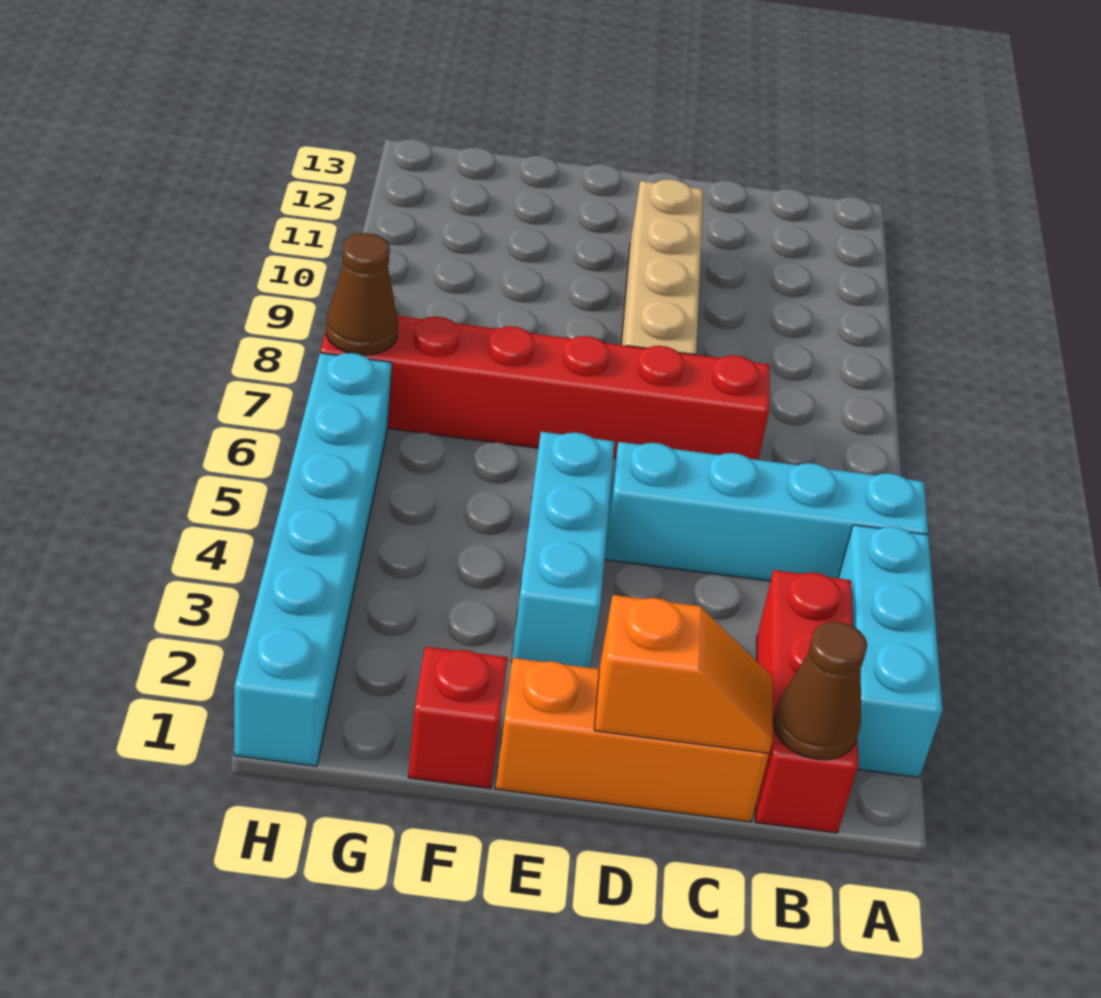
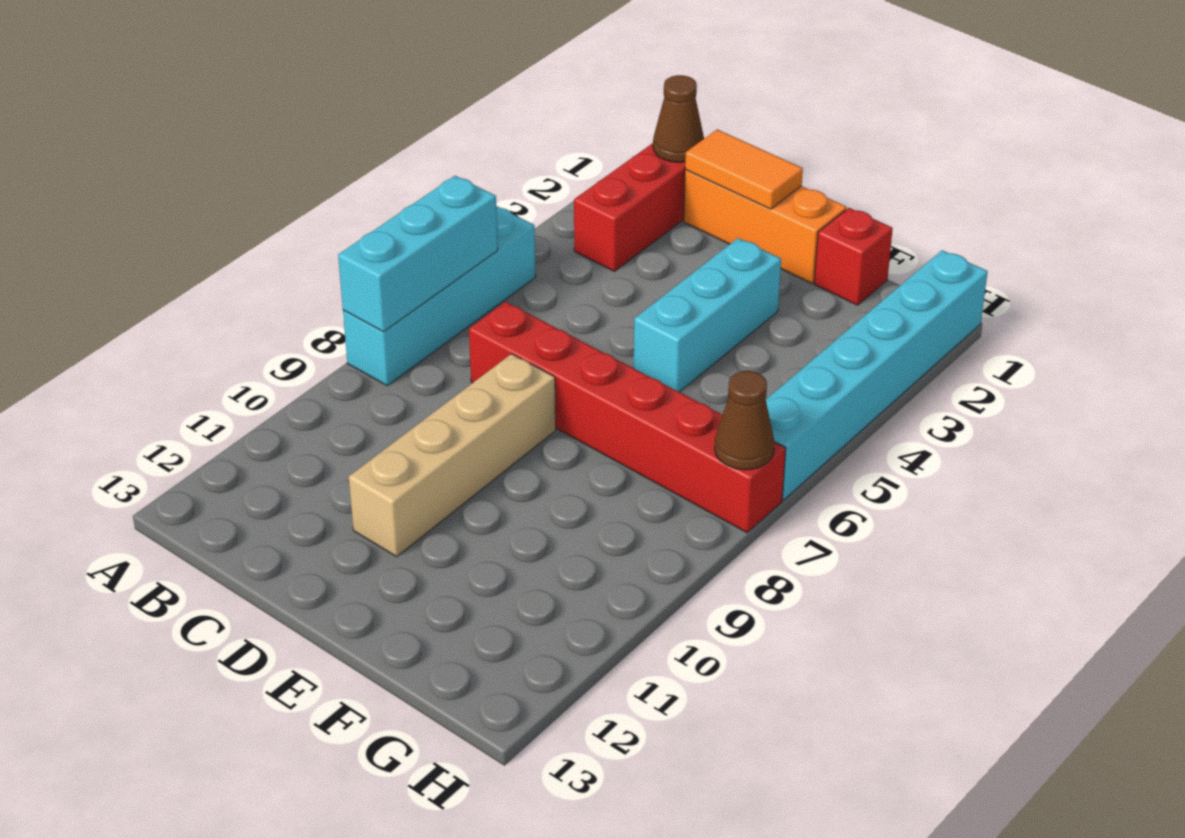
cyan brick A2:A4 level 1 -> cyan brick A6:A8 level 2
cyan brick A5:D5 level 1 -> cyan brick A5:A8 level 1
orange slope C1:D1 level 2 top D -> orange tile C1:D1 level 2

